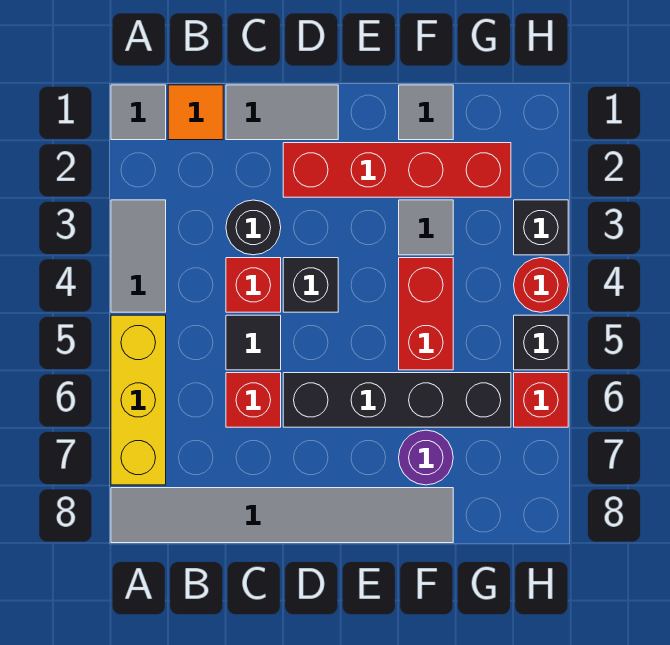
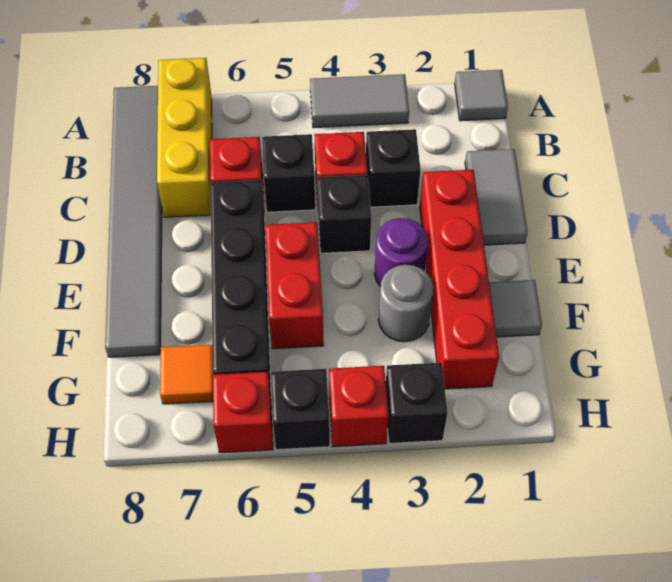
yellow brick A5:A7 level 1 -> yellow brick A7:C7 level 1
orange tile B1 level 1 -> orange tile G7 level 1
black round brick C3 level 1 -> black brick C3 level 1
black tile C5 level 1 -> black brick C5 level 1
grey tile F3 level 1 -> grey round brick F3 level 1
red brick F4:F5 level 1 -> red brick E5:F5 level 1
purple round brick F7 level 1 -> purple round brick E3 level 1
red round brick H4 level 1 -> red brick H4 level 1

